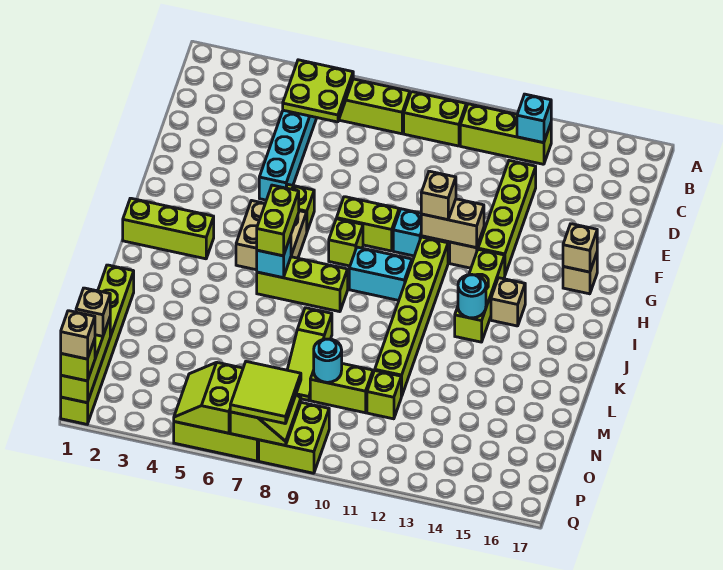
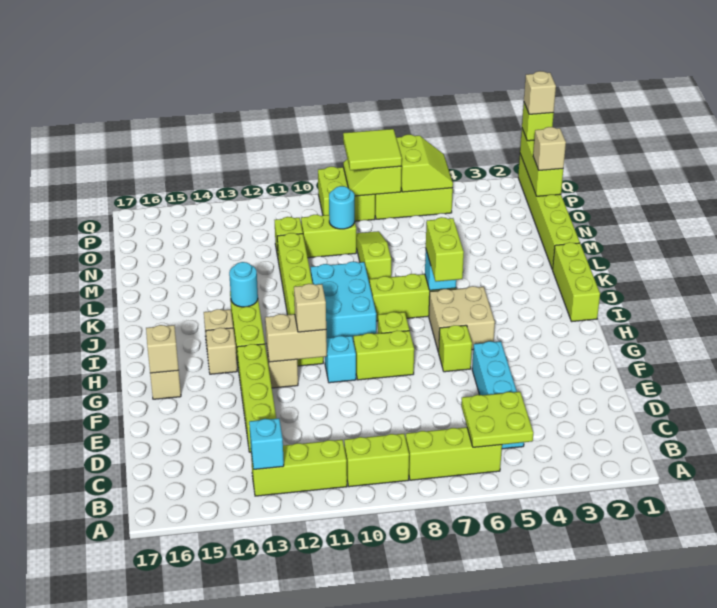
none -> tan brick H14 level 1
lime brick I1:I3 level 1 -> lime brick I1:K1 level 1
cyan brick I9:I10 level 1 -> cyan brick I9:K10 level 1

